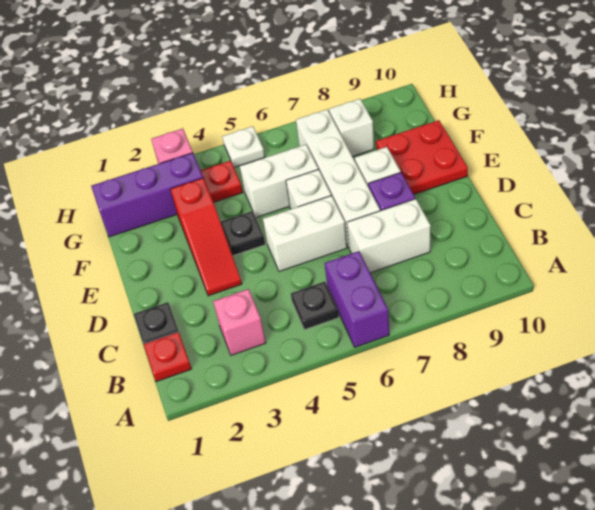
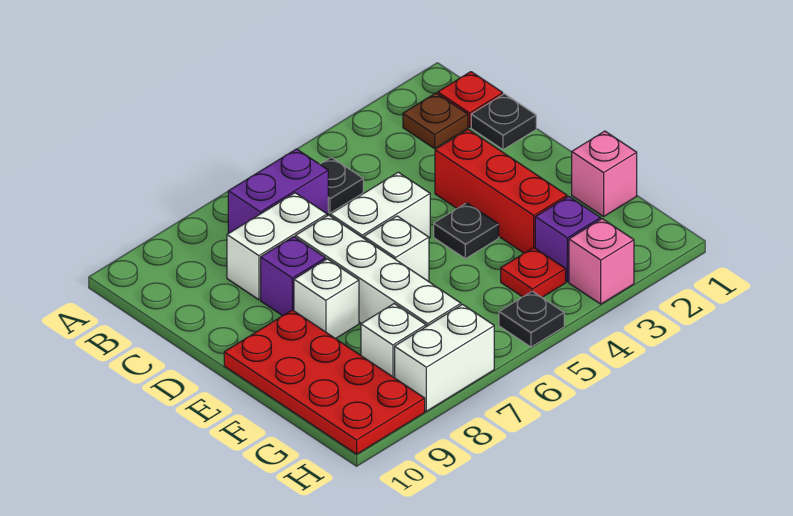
purple brick A6:B6 level 1 -> purple brick B6:B7 level 1
none -> brown plate B2 level 1
pink brick B3 level 1 -> pink brick F1 level 1
red slope D3:F3 level 1 top F -> red brick D3:F3 level 1
red plate E9:F10 level 1 -> red plate E9:H10 level 1
white brick F5:F6 level 1 -> white brick H7:H8 level 1
purple brick G1:G3 level 1 -> purple brick G3 level 1
white plate H5 level 1 -> black plate H5 level 1

